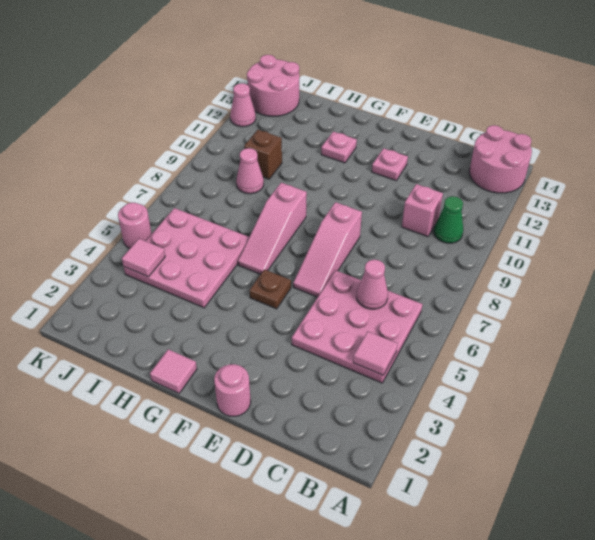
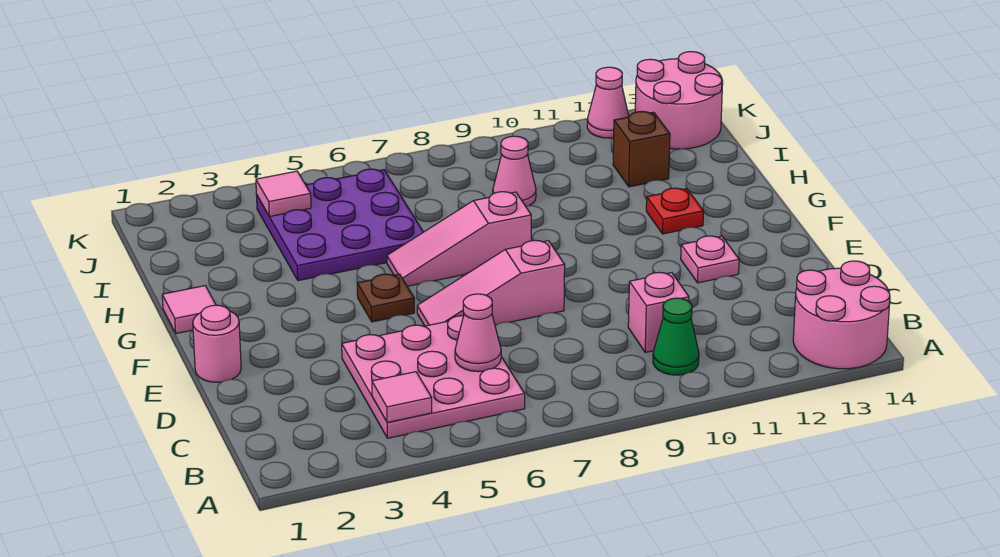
pink plate G12 level 1 -> red plate G12 level 1
pink plate H4:J6 level 1 -> purple plate H4:J6 level 1
brown brick I10 level 1 -> brown brick I12 level 1
pink round brick K5 level 1 -> none

